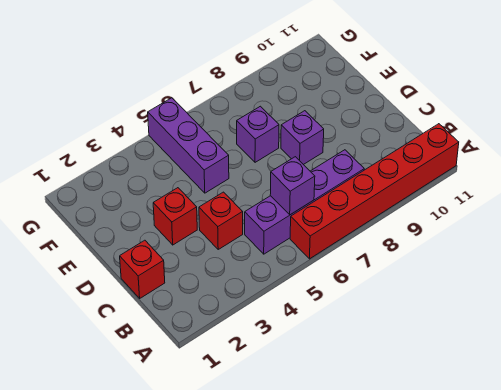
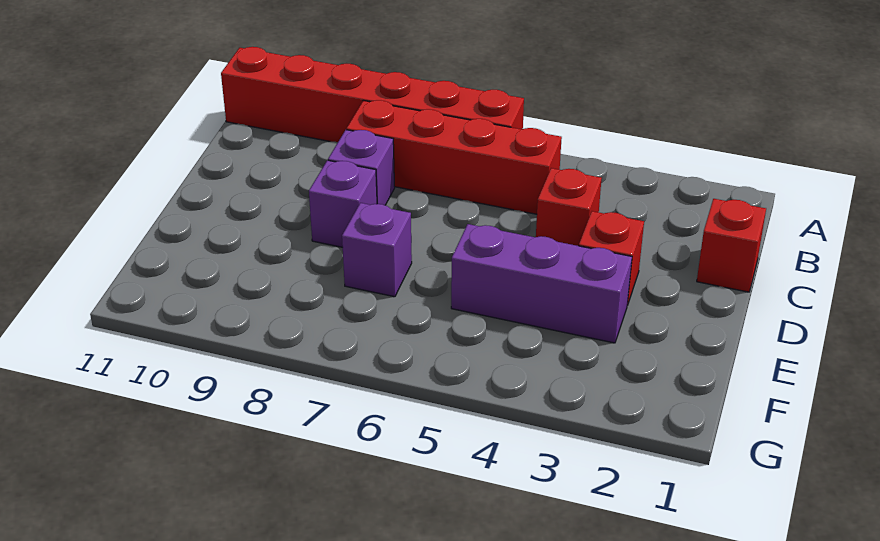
purple brick B5:B8 level 1 -> red brick B5:B8 level 1
purple brick B6 level 2 -> purple brick C8 level 1
purple brick E5:G5 level 1 -> purple brick E3:E5 level 1

